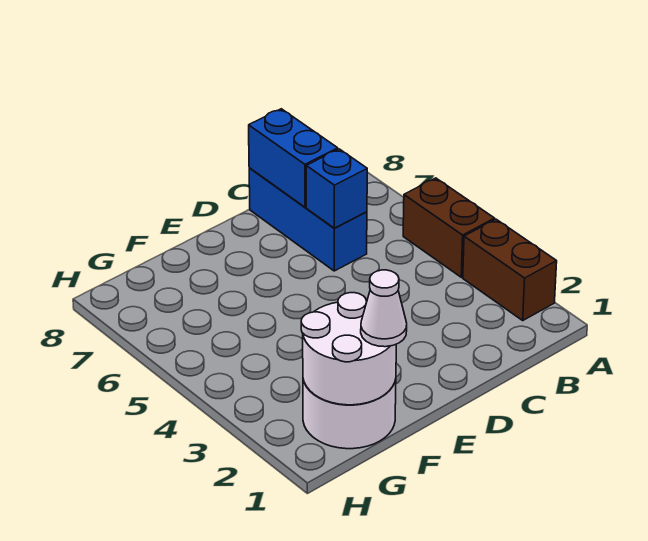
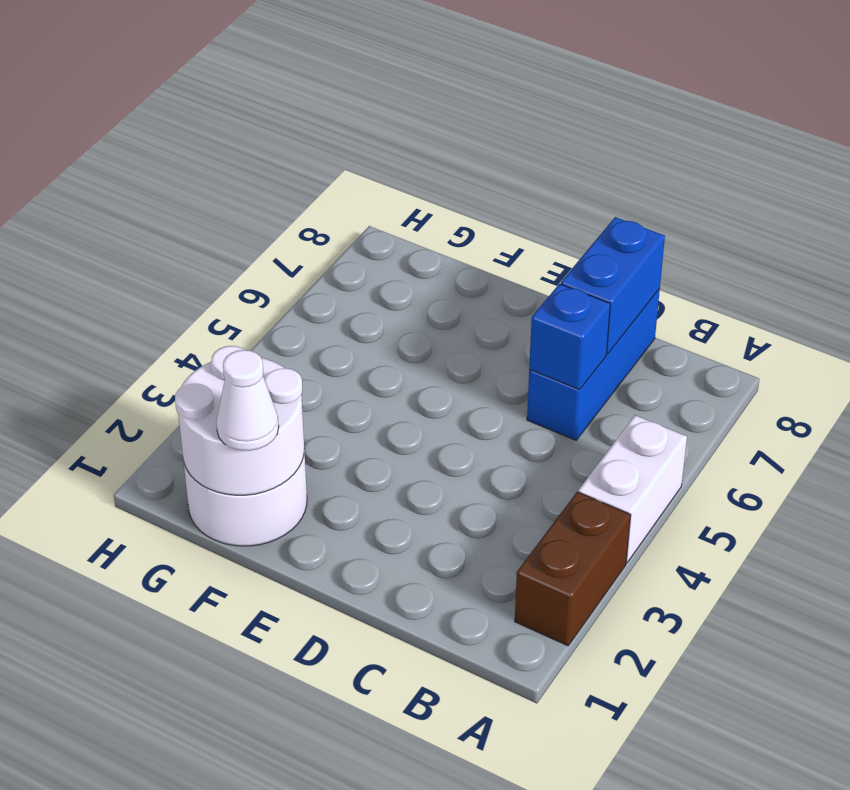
brown brick A4:A5 level 1 -> white brick A4:A5 level 1

